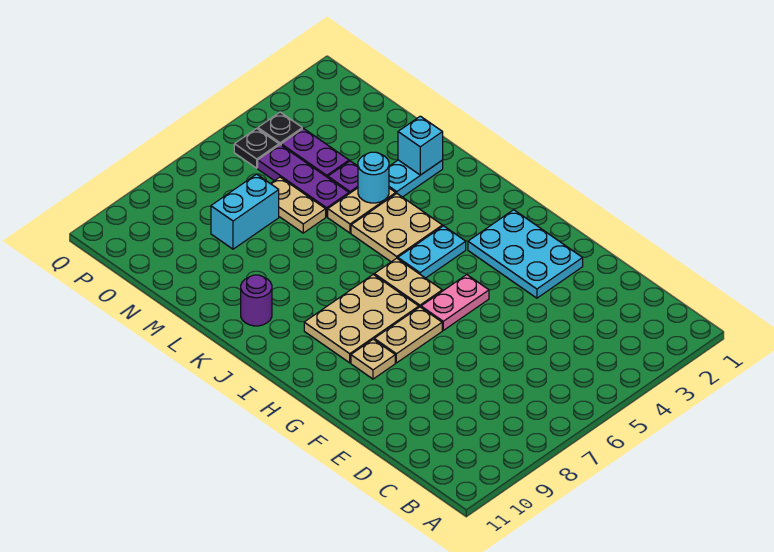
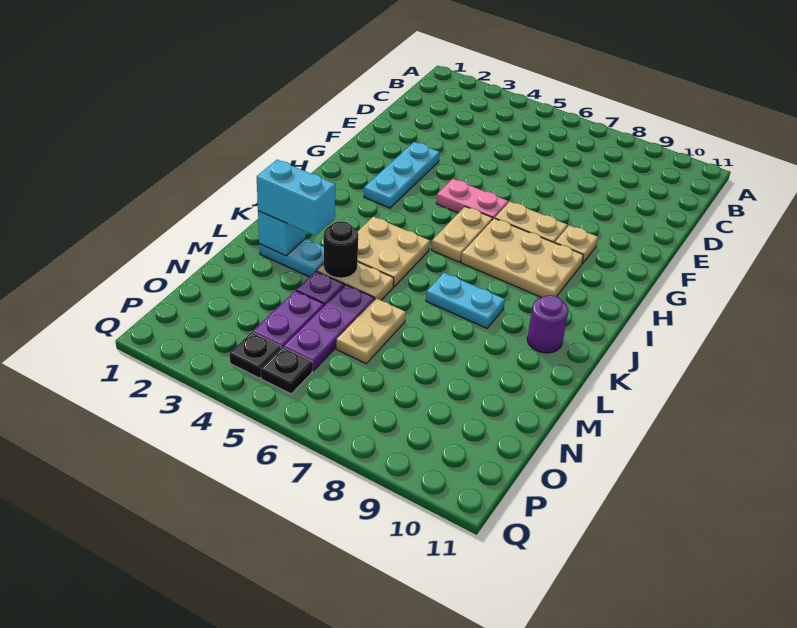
cyan plate F2:H3 level 1 -> cyan plate F3:H3 level 1
cyan plate I4:I5 level 1 -> cyan plate K7:K8 level 1
cyan round brick L4 level 2 -> black round brick L4 level 2
cyan brick N7:N8 level 1 -> cyan brick L2:L3 level 3

